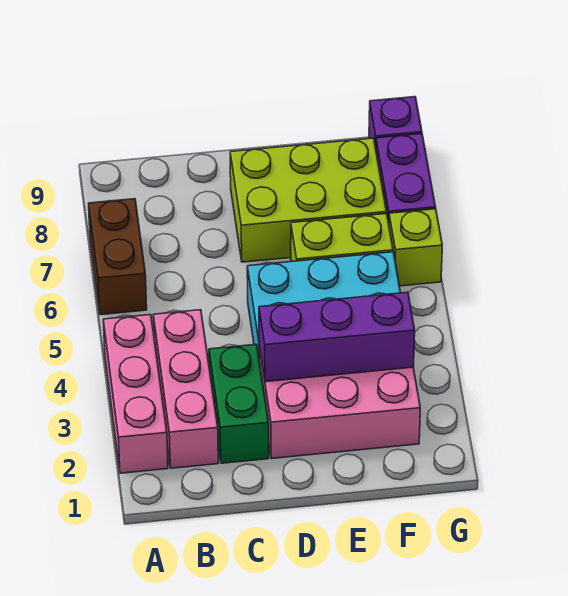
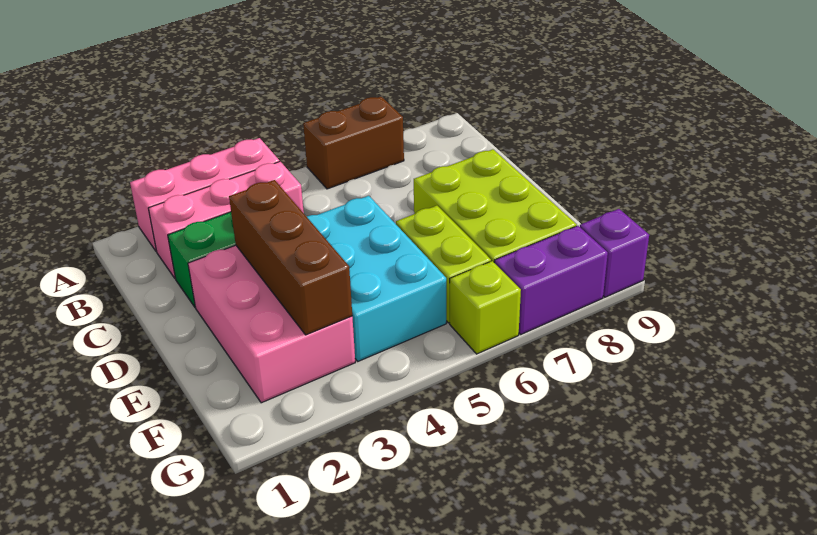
purple brick D3:F3 level 2 -> brown brick D3:F3 level 2

